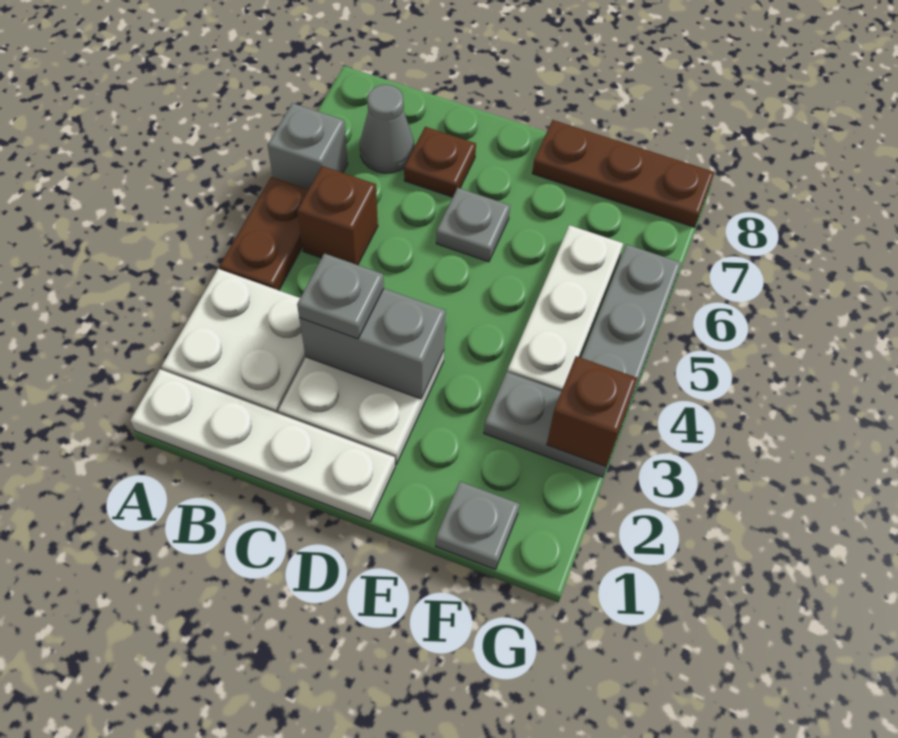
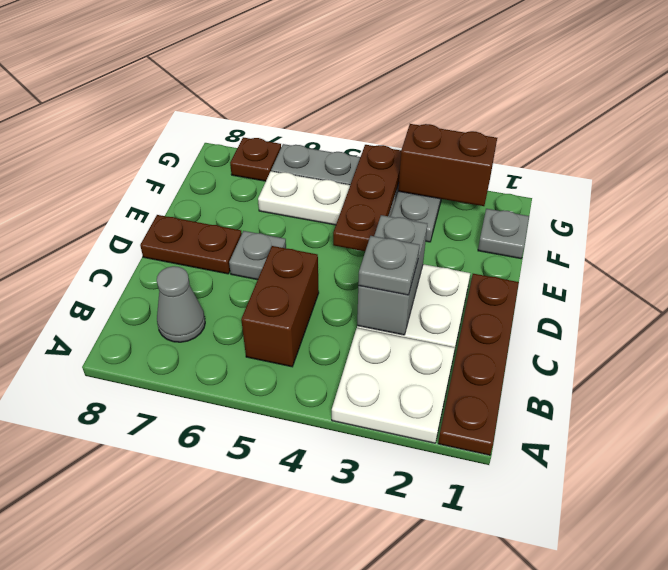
white plate A1:D1 level 1 -> brown plate A1:D1 level 1
brown plate A4:A5 level 1 -> brown plate D7:D8 level 1
grey brick A6 level 1 -> none
brown brick B5 level 1 -> brown brick B5:C5 level 1
brown plate C7 level 1 -> brown plate G7 level 1
brown plate E8:G8 level 1 -> brown plate E4:G4 level 2
brown brick G3 level 2 -> brown brick G2:G3 level 2

